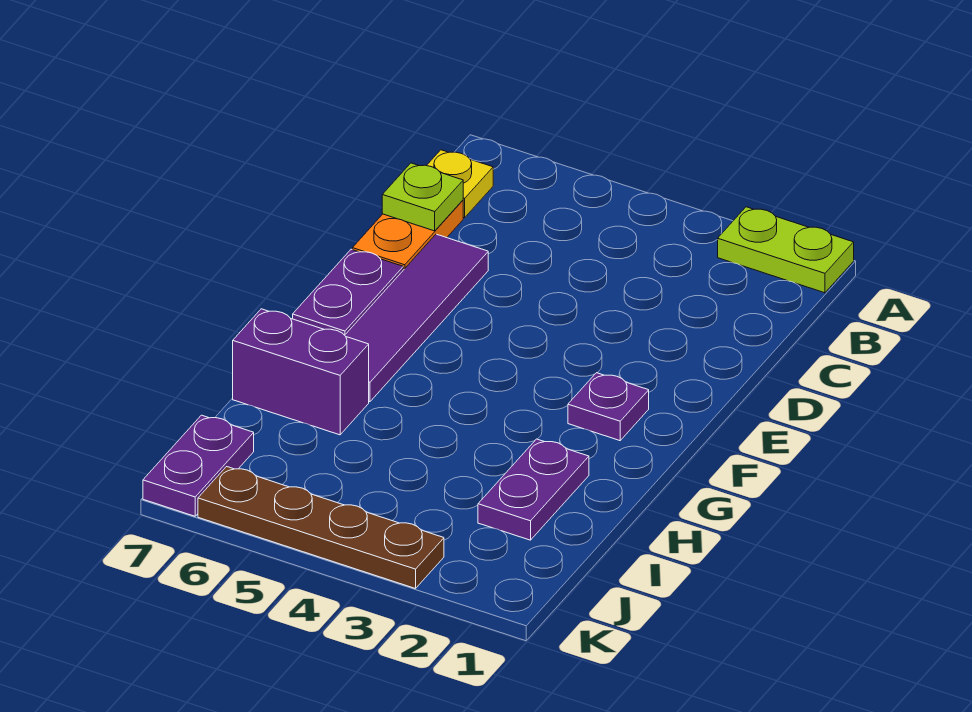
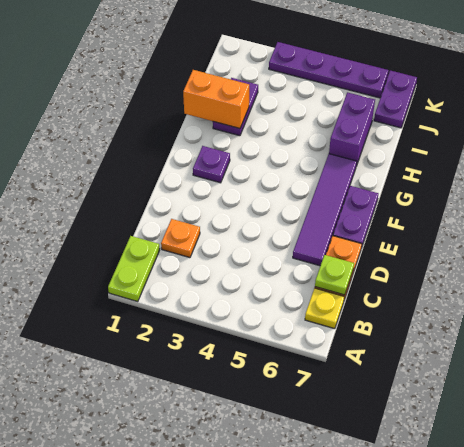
lime plate A1:A2 level 1 -> lime plate A1:B1 level 1
none -> orange plate C2 level 1
none -> orange brick H1:H2 level 2
purple brick H6:H7 level 1 -> purple brick H6:I6 level 1
brown plate K3:K6 level 1 -> purple plate K3:K6 level 1

